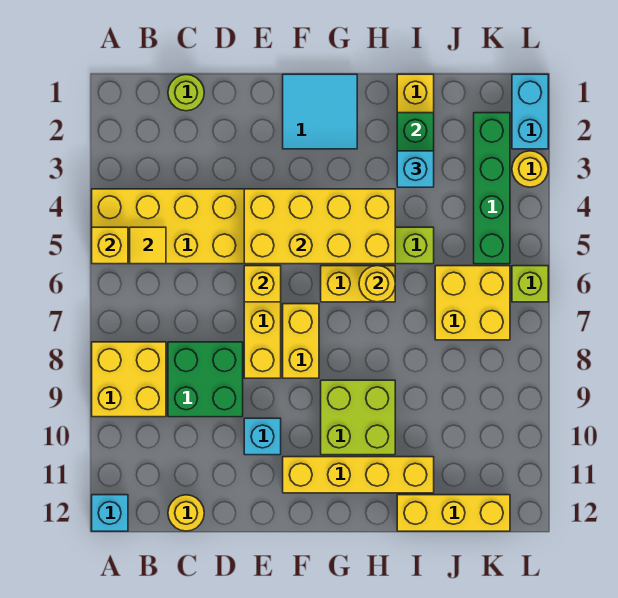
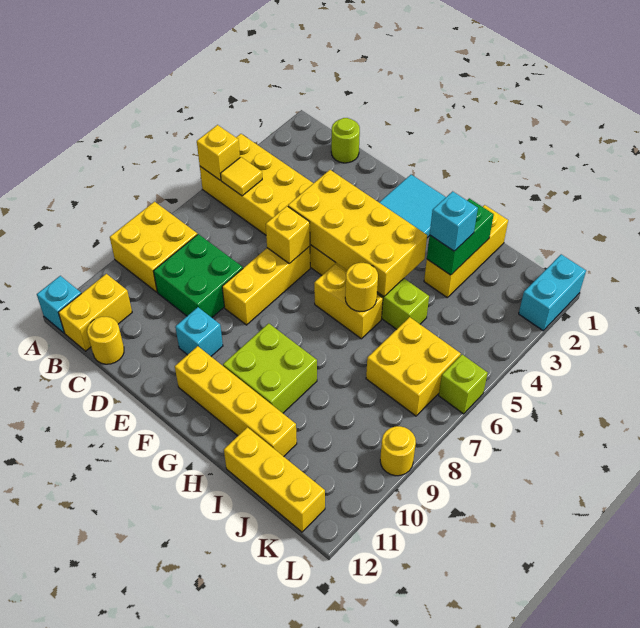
yellow brick F7:F8 level 1 -> yellow brick B11:B12 level 1
green brick K2:K5 level 1 -> none
yellow round brick L3 level 1 -> yellow round brick L9 level 1

